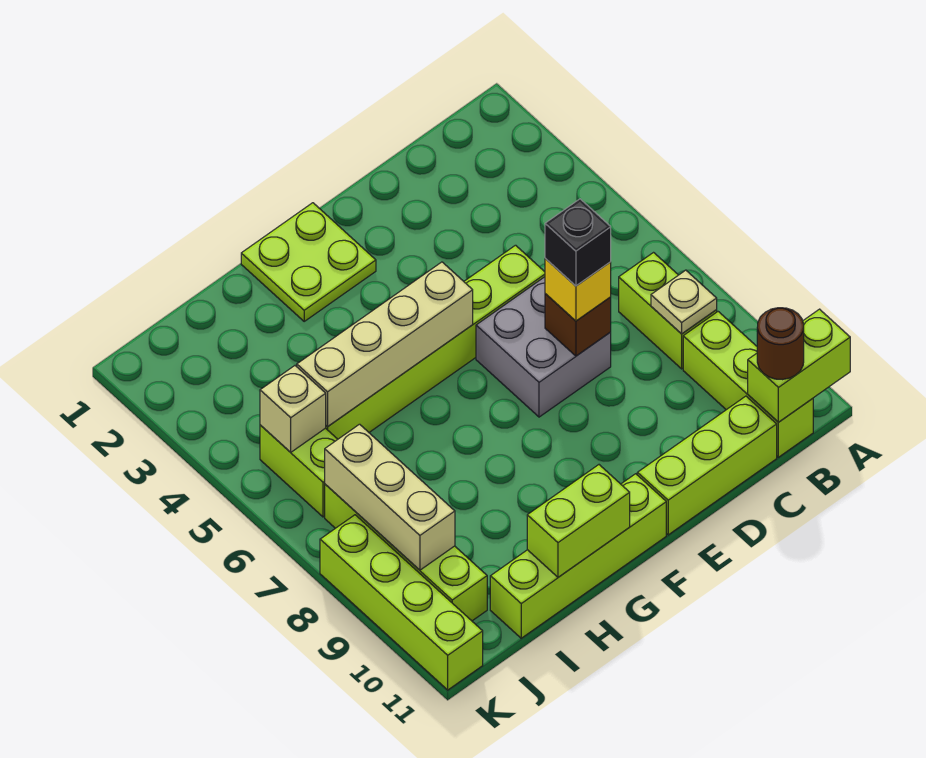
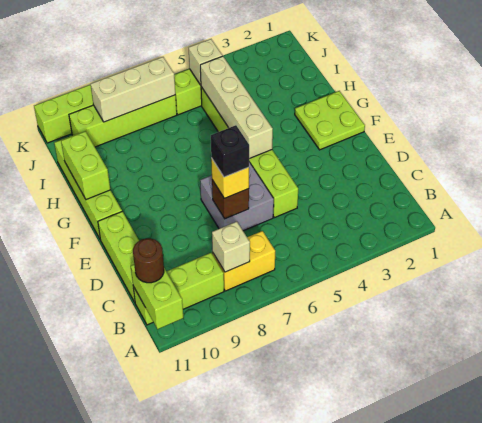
lime brick B7:B8 level 1 -> yellow brick B7:B8 level 1
tan plate B8 level 2 -> tan brick B8 level 2

